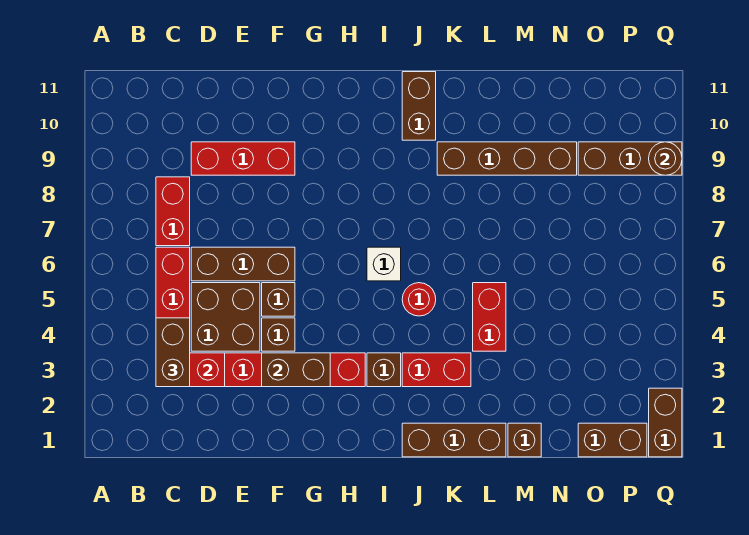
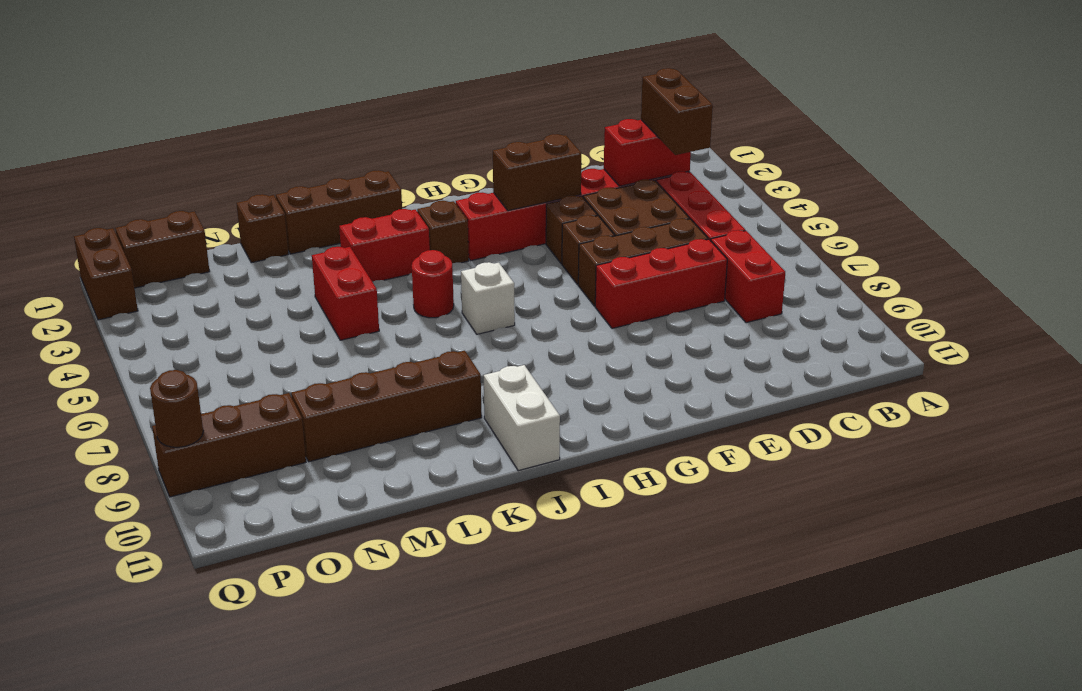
red brick D9:F9 level 1 -> red brick D7:F7 level 1
brown brick J10:J11 level 1 -> white brick J10:J11 level 1

